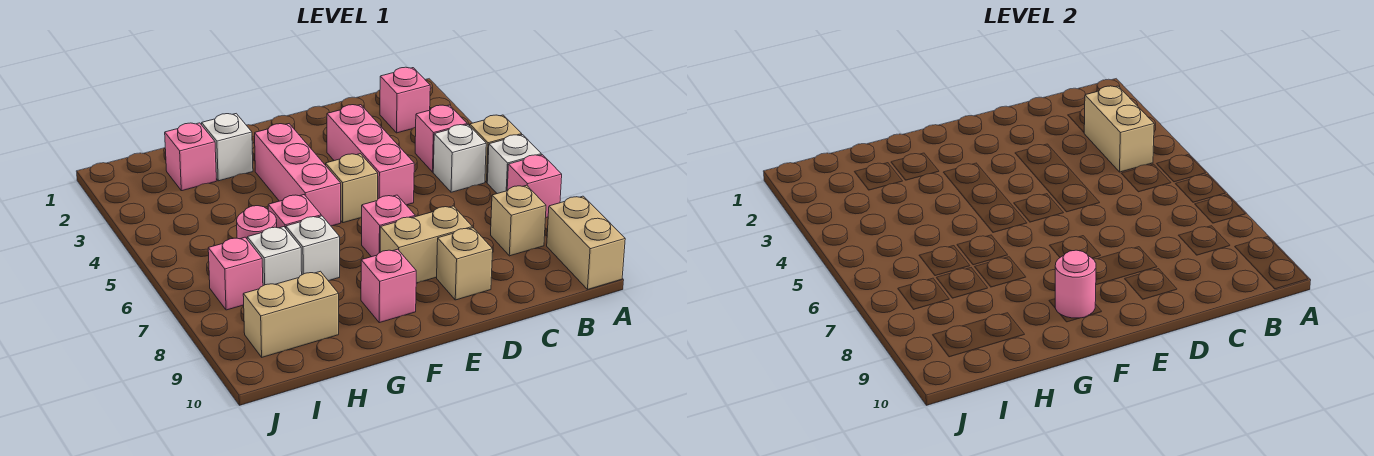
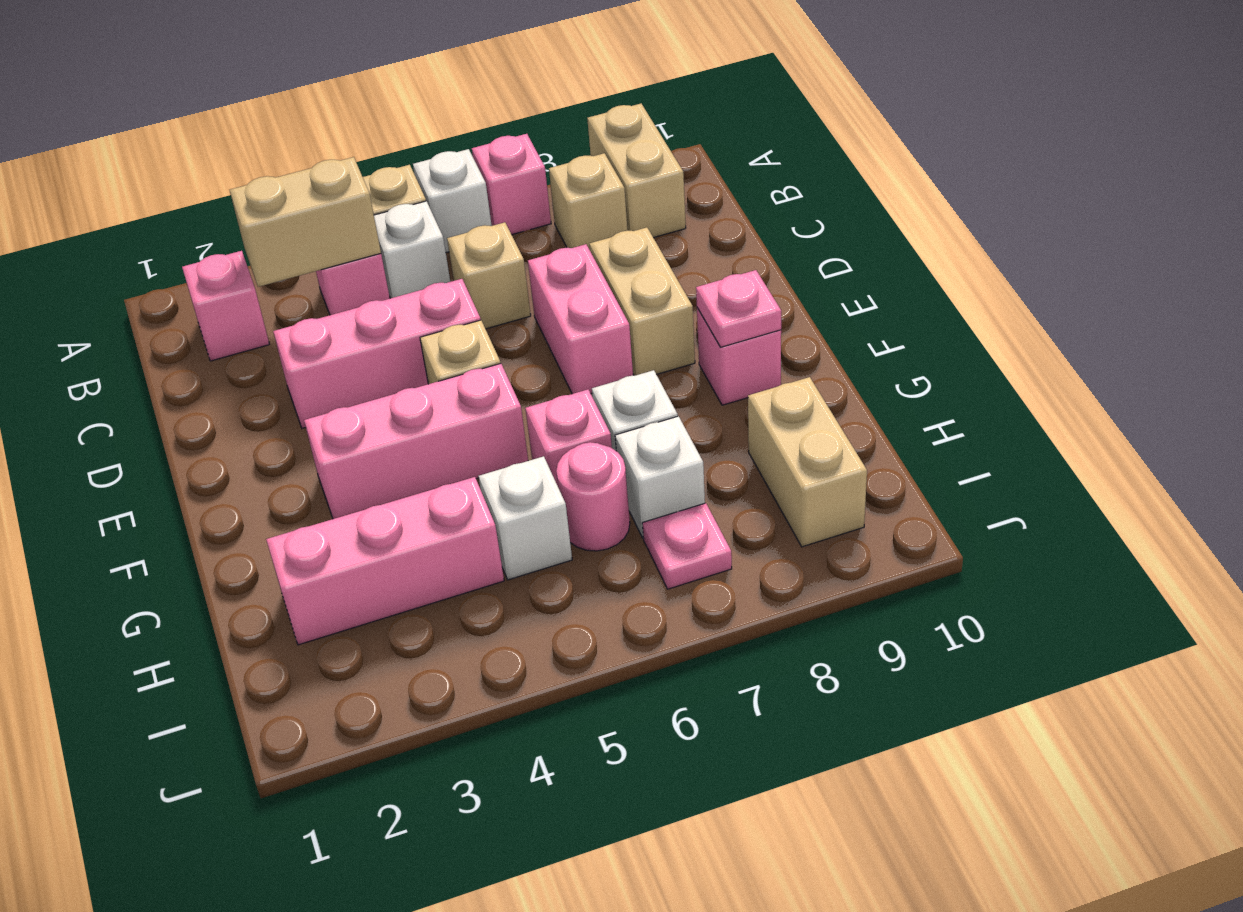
tan brick A9:A10 level 1 -> tan brick A9:B9 level 1
tan brick D9 level 1 -> tan brick C6 level 1
pink brick E7 level 1 -> pink brick D7:E7 level 1
pink round brick F9 level 2 -> pink plate F9 level 2
white brick G2 level 1 -> white brick H5 level 1
pink brick H2 level 1 -> pink brick H2:H4 level 1
pink brick I7 level 1 -> pink plate I7 level 1

